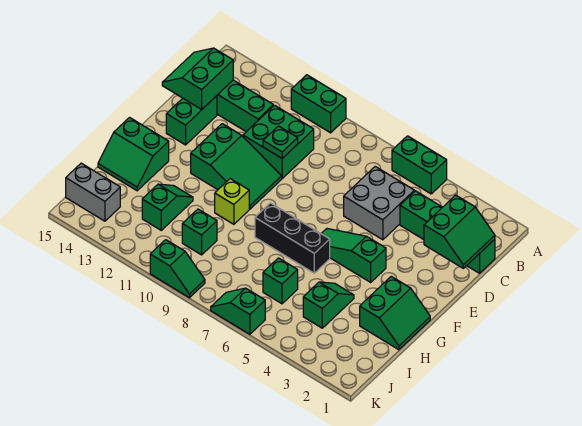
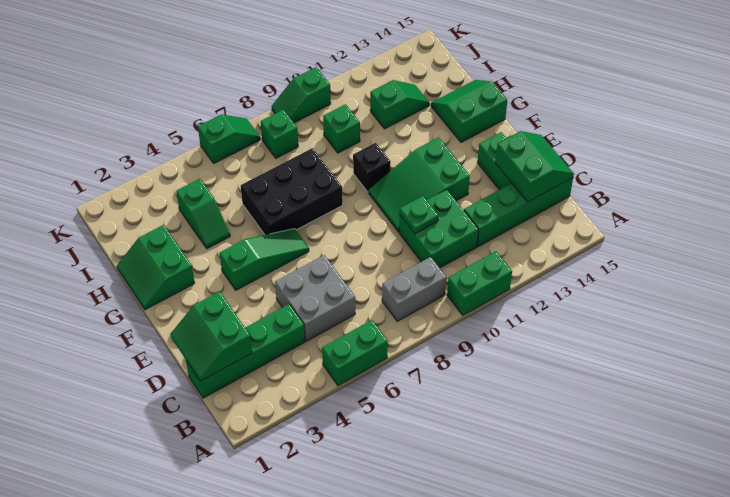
black brick G6:G8 level 1 -> black brick G6:H8 level 1
lime brick G10 level 1 -> black brick G10 level 1
green slope H12:I12 level 1 top I -> green slope I12:I13 level 1 top 12
green brick I6 level 1 -> green brick J8 level 1
grey brick J14:J15 level 1 -> grey brick B8:B9 level 1

